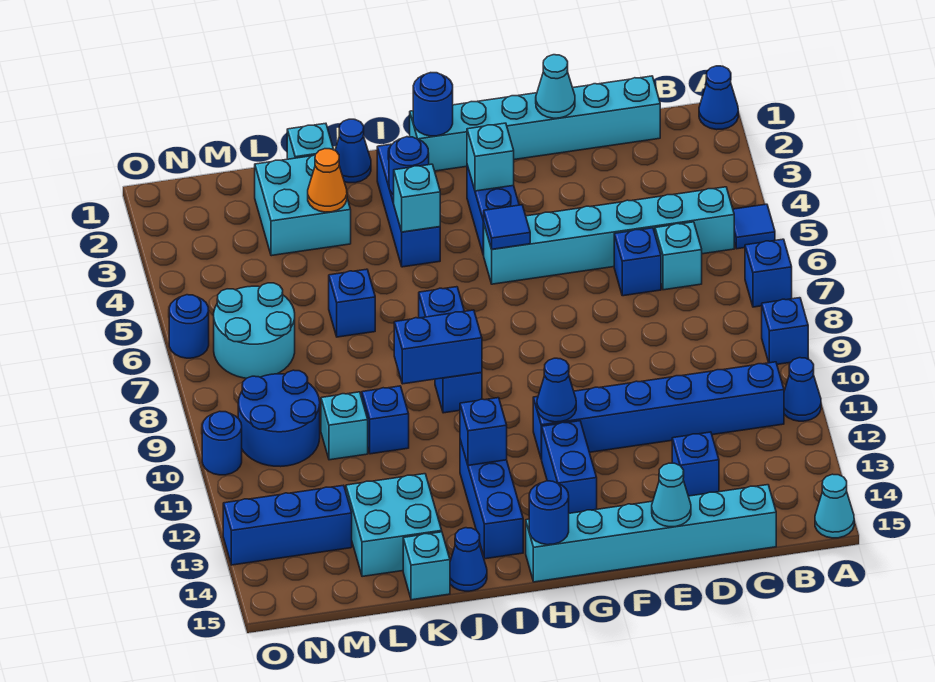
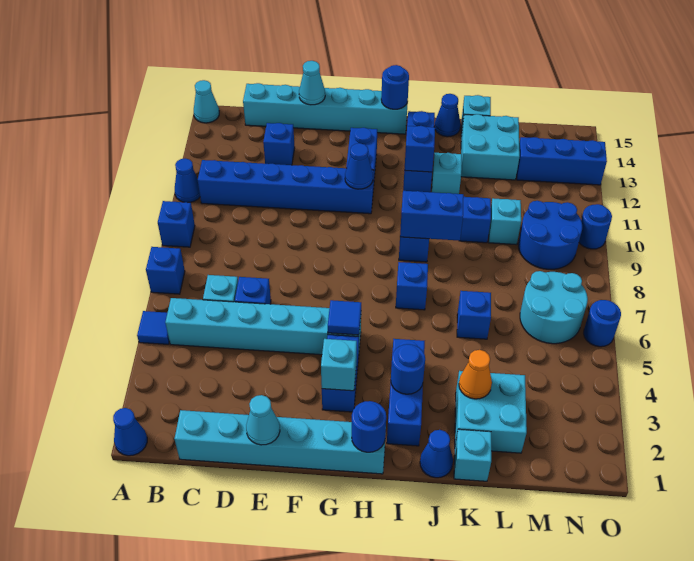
cyan brick I4 level 2 -> cyan brick J12 level 1

